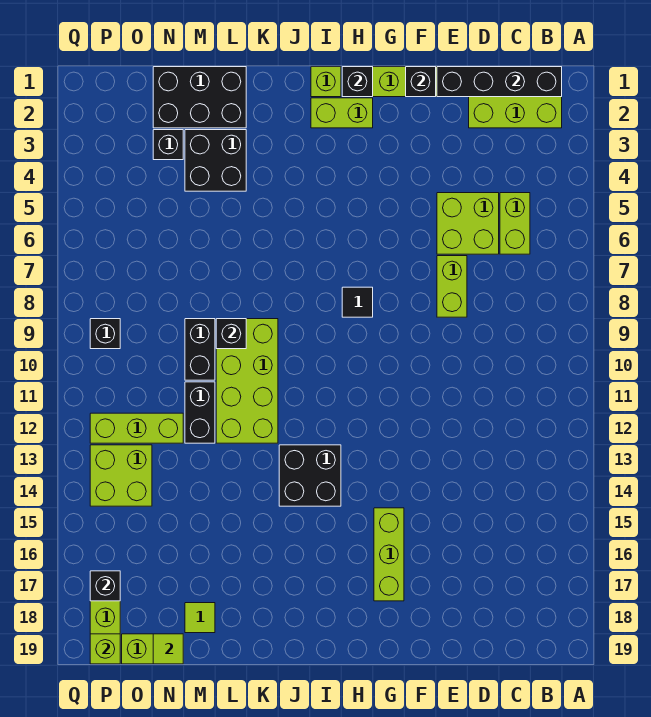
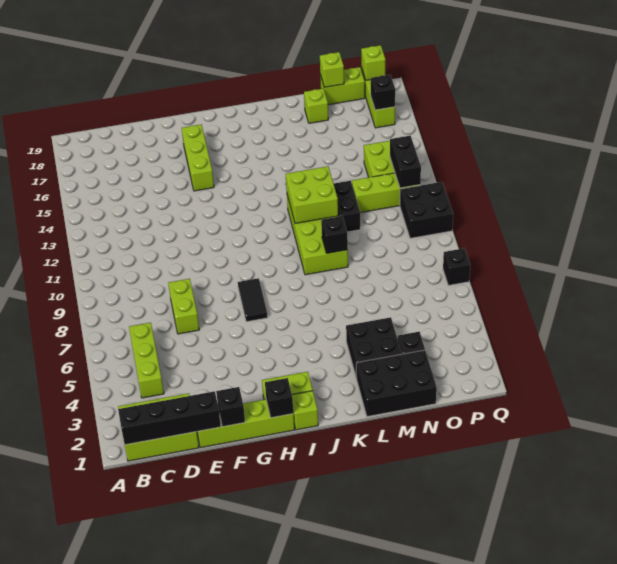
lime brick C5:C6 level 1 -> lime brick C4:C6 level 1
lime brick D5:E6 level 1 -> lime brick K11:L12 level 2
black tile H8 level 1 -> black tile H7:H8 level 1
black brick I13:J14 level 1 -> black brick P10:Q11 level 1
black brick M9:M10 level 1 -> black brick P12:P13 level 2
lime tile M18 level 1 -> lime brick M18 level 1
lime tile N19 level 2 -> lime brick N19 level 2
black brick P9 level 1 -> black brick Q7 level 1

